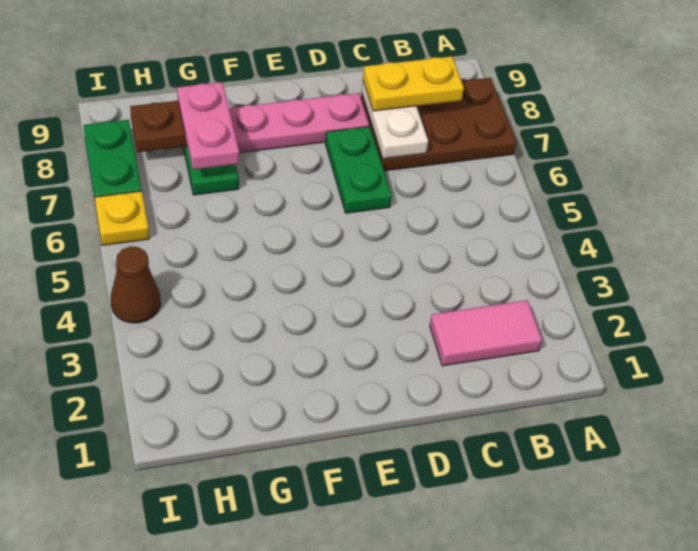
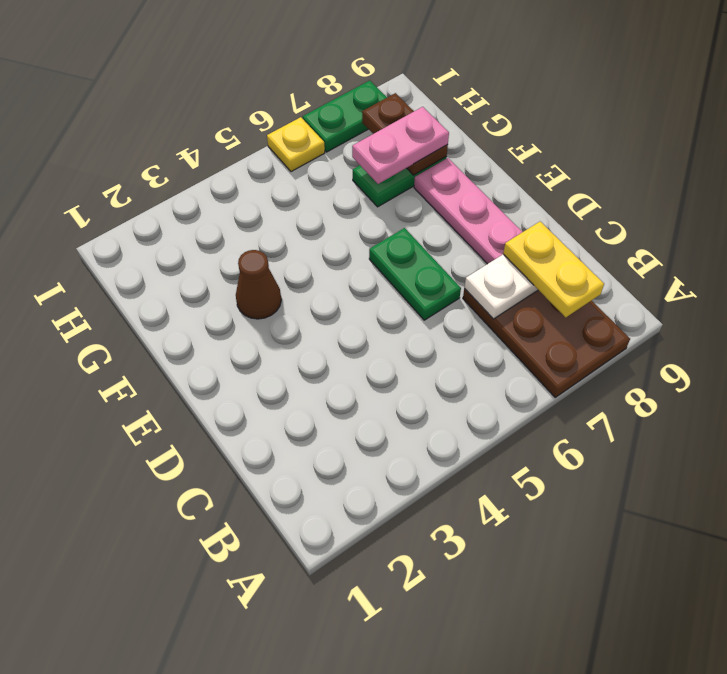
pink tile B2:C2 level 1 -> none
green plate D6:D7 level 1 -> green plate D6:E6 level 1
brown cone I4 level 1 -> brown cone F3 level 1

